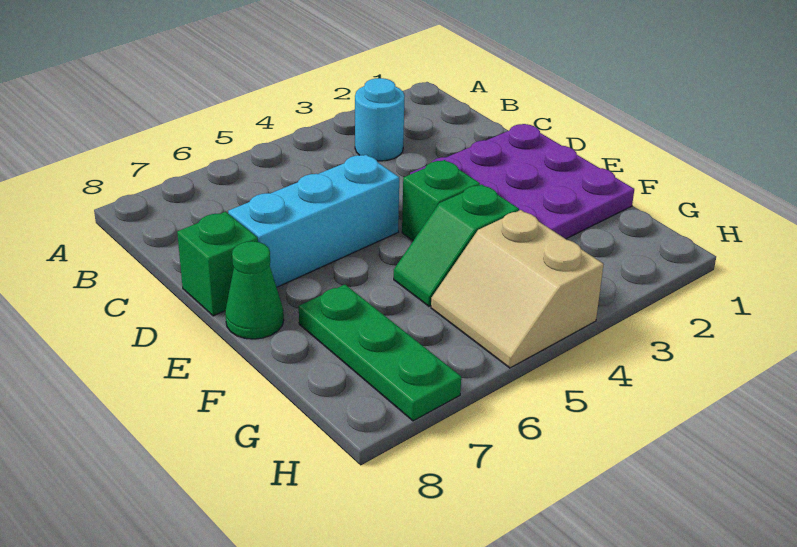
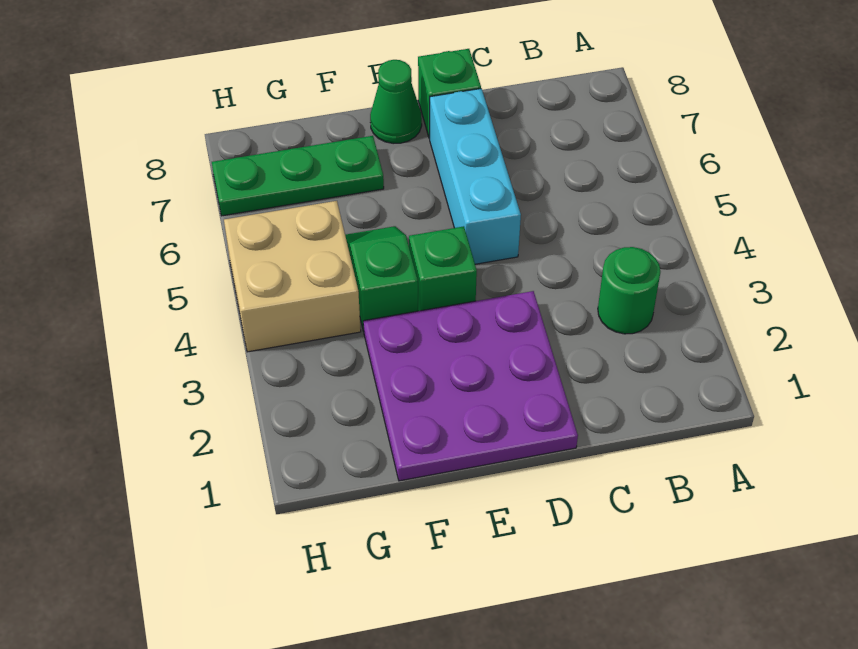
cyan round brick B3 level 1 -> green round brick B3 level 1
tan slope G4:H5 level 1 top 4 -> tan brick G4:H5 level 1

